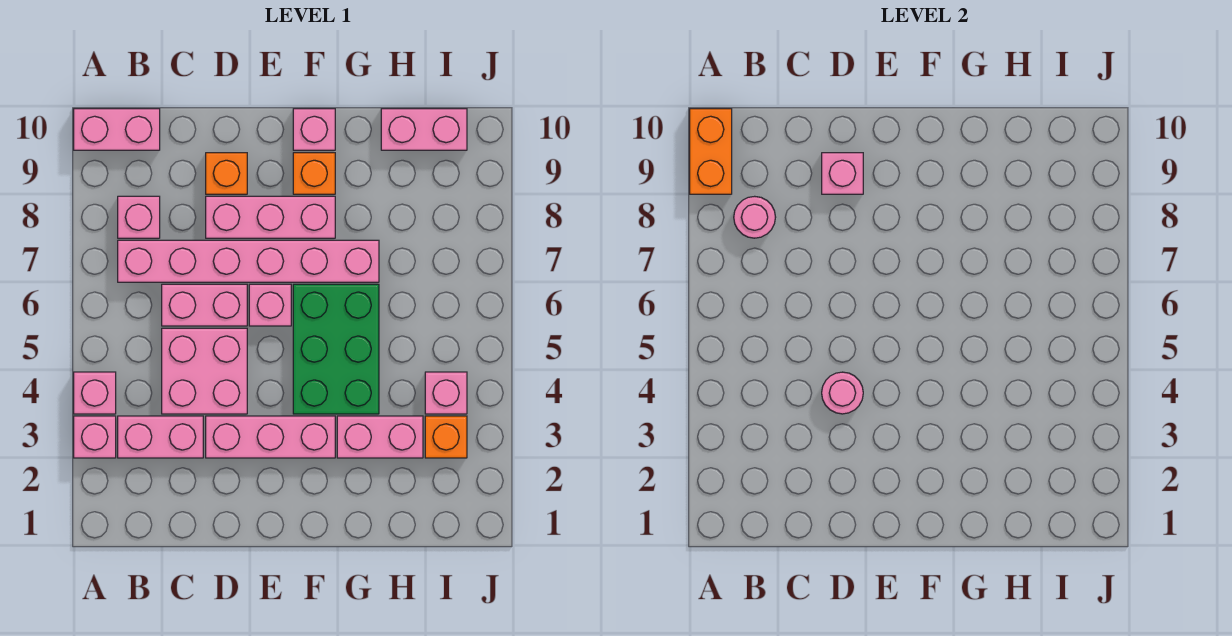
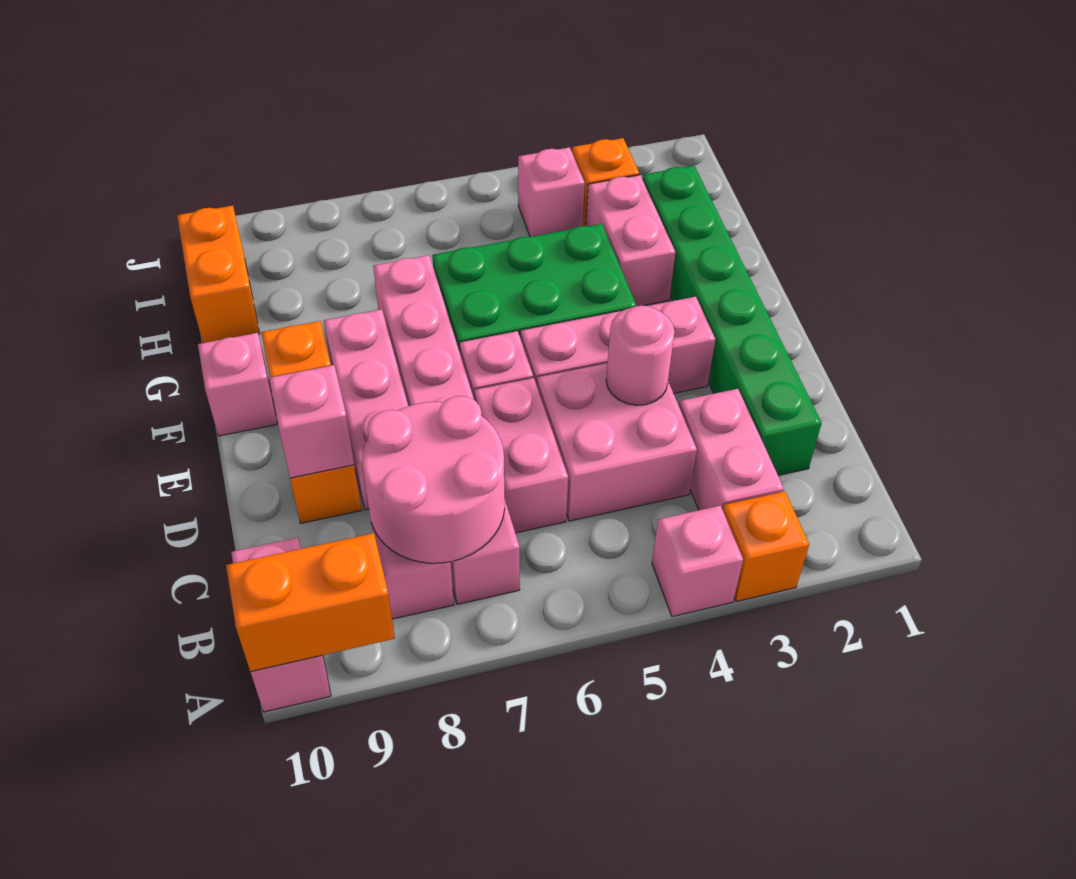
pink brick A3 level 1 -> orange brick A3 level 1
pink round brick B8 level 2 -> pink round brick B7:C8 level 2
none -> green brick C2:H2 level 1
pink brick D3:F3 level 1 -> pink brick E3:E5 level 1
pink brick H10:I10 level 1 -> orange brick H10:I10 level 1

